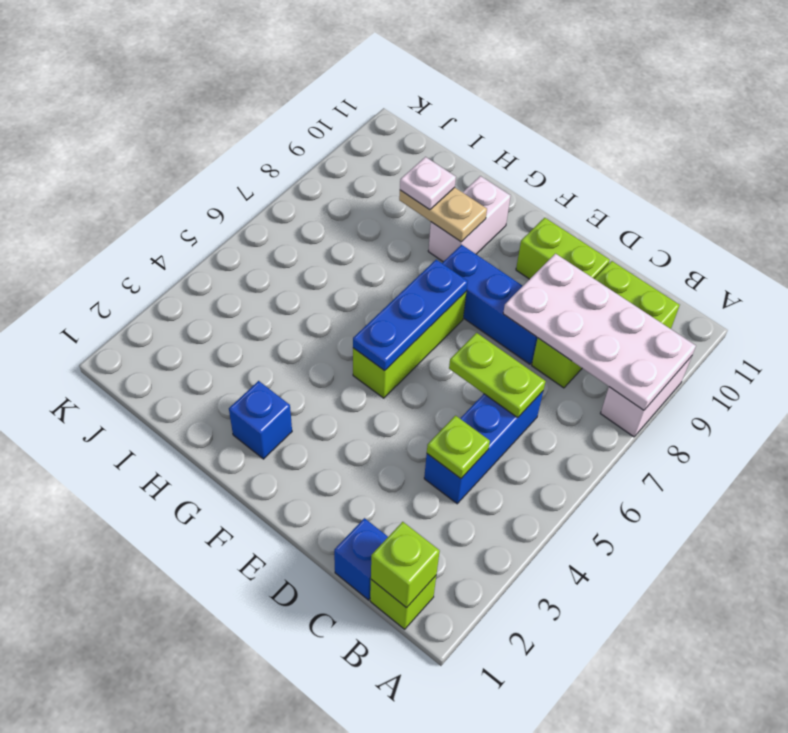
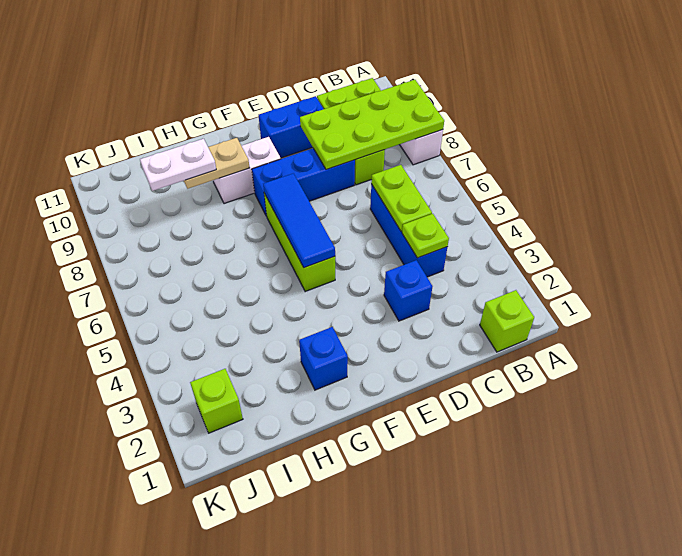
white plate A8:D9 level 2 -> lime plate A8:D9 level 2
lime brick B1 level 2 -> lime brick J2 level 1
blue brick C1 level 1 -> blue brick D3 level 1
lime plate C6:D6 level 2 -> lime plate C5:C6 level 2
lime brick D10:E10 level 1 -> blue brick D10:E10 level 1
blue plate F5:F7 level 2 -> blue tile F5:F7 level 2
white brick G9:G10 level 1 -> white brick F9:G9 level 1
white plate H9 level 3 -> white plate H9:I9 level 3

